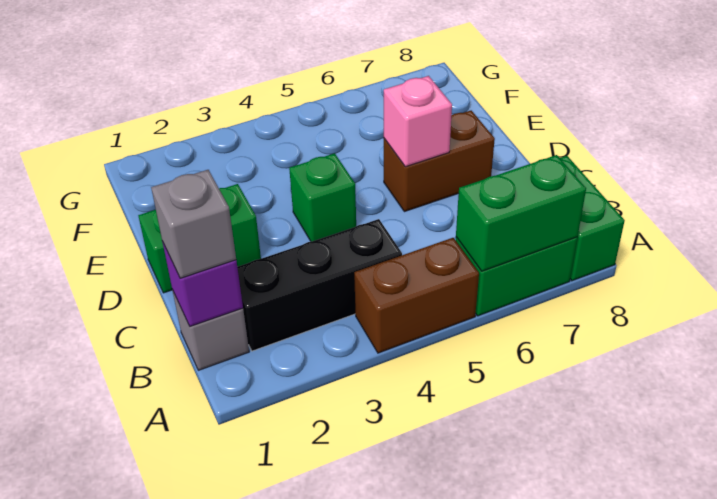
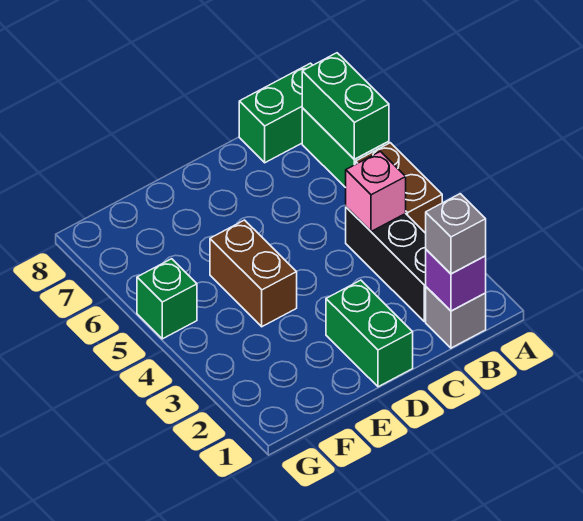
green brick D4 level 1 -> green brick G5 level 1
brown brick D6:D7 level 1 -> brown brick E4:E5 level 1
pink brick D6 level 2 -> pink brick B4 level 2

